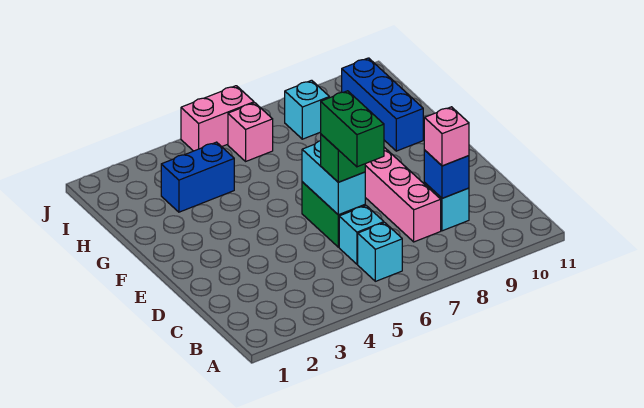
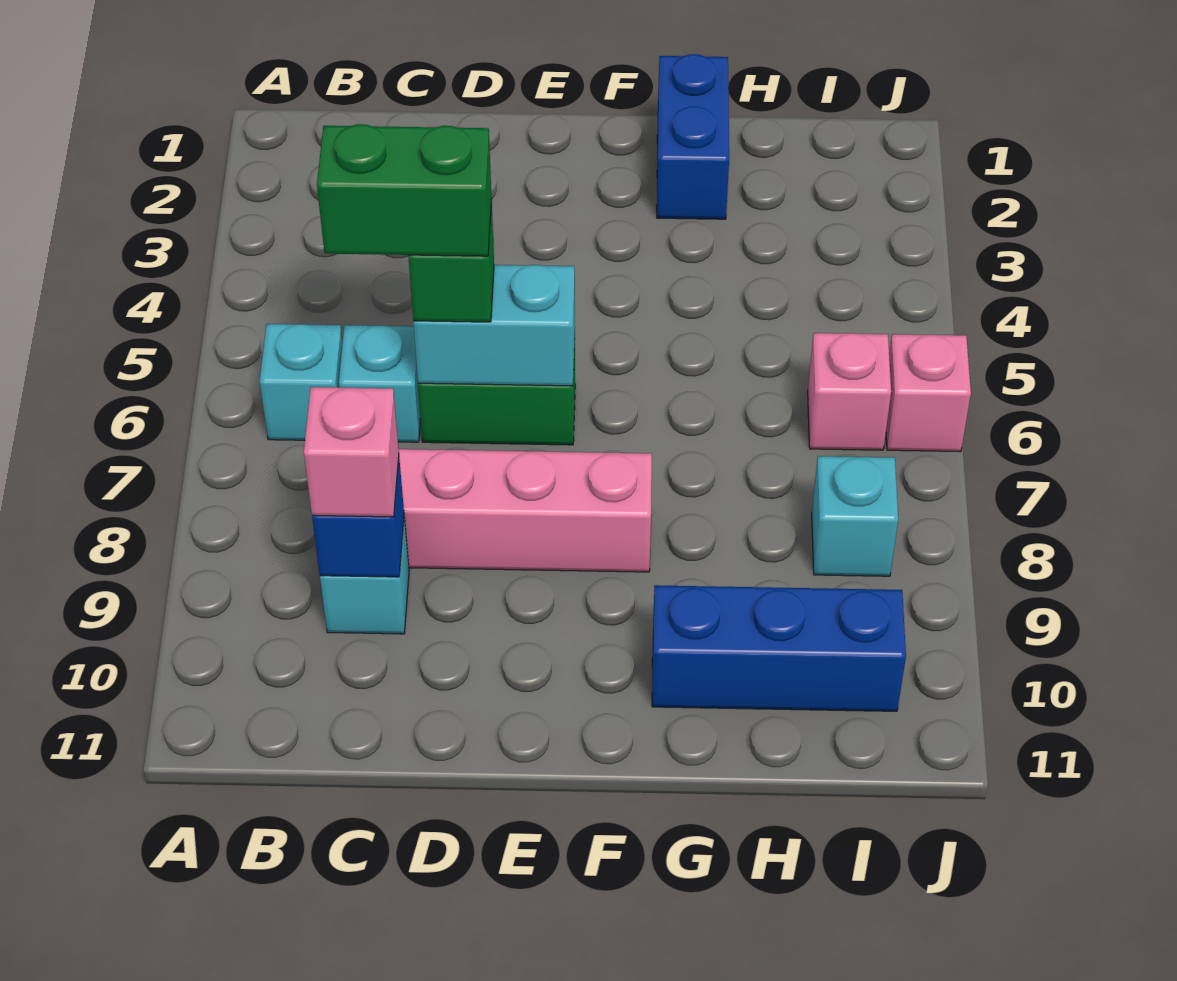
blue brick H3:H4 level 1 -> blue brick G1:G2 level 1
pink brick J5:J6 level 1 -> pink brick J6 level 1

